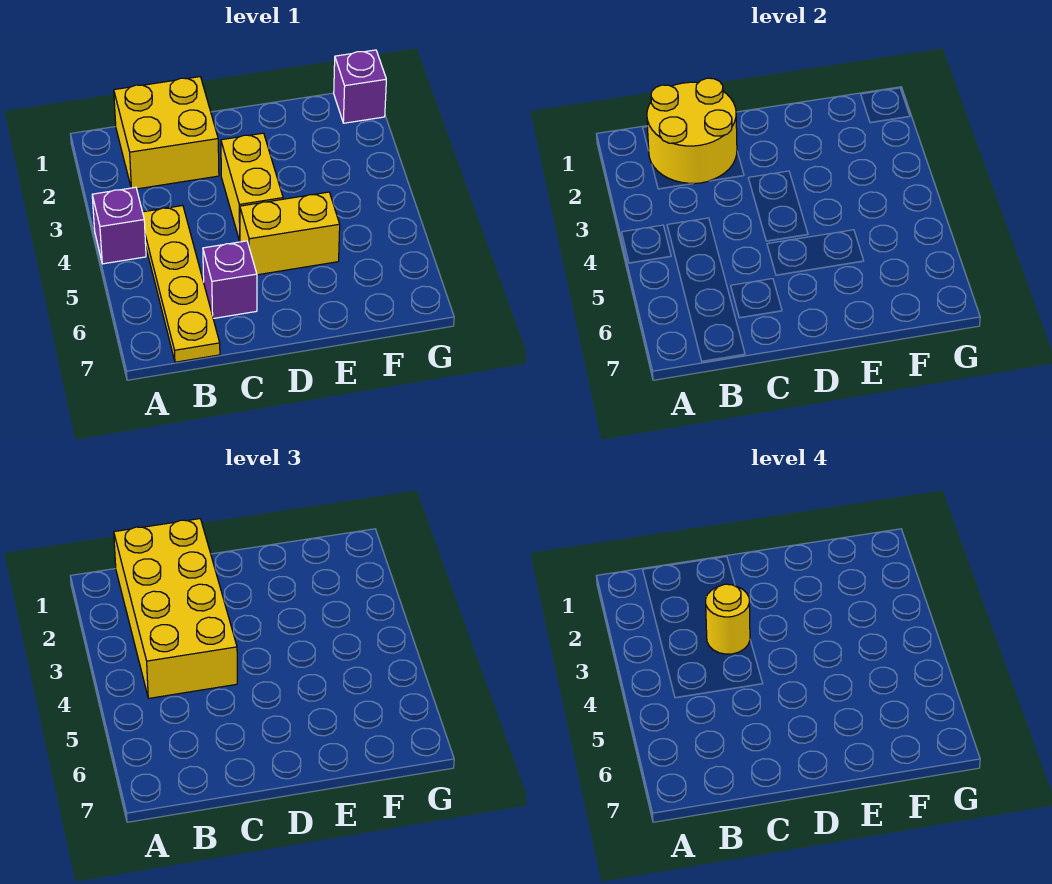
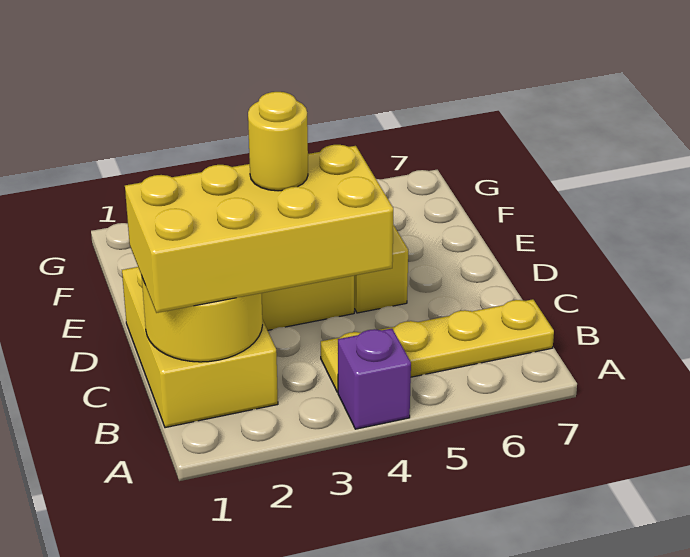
yellow brick B1:C2 level 1 -> yellow brick B1:D2 level 1
purple brick C6 level 1 -> none
purple brick G1 level 1 -> none

